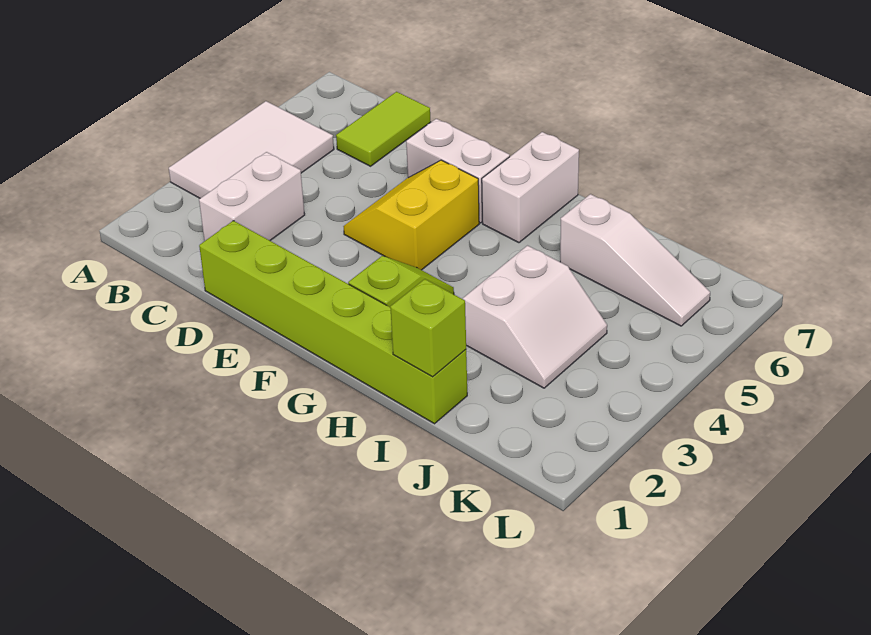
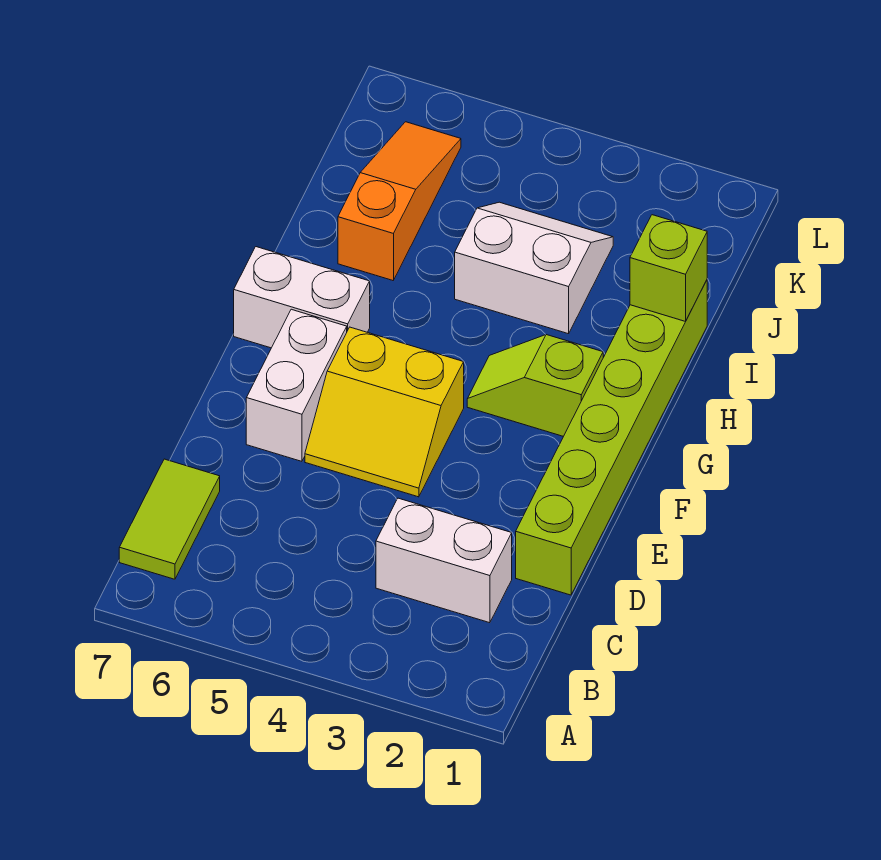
white tile A3:B5 level 1 -> none
lime tile C6:C7 level 1 -> lime tile B7:C7 level 1
white slope I6:K6 level 1 top I -> orange slope I6:K6 level 1 top I

